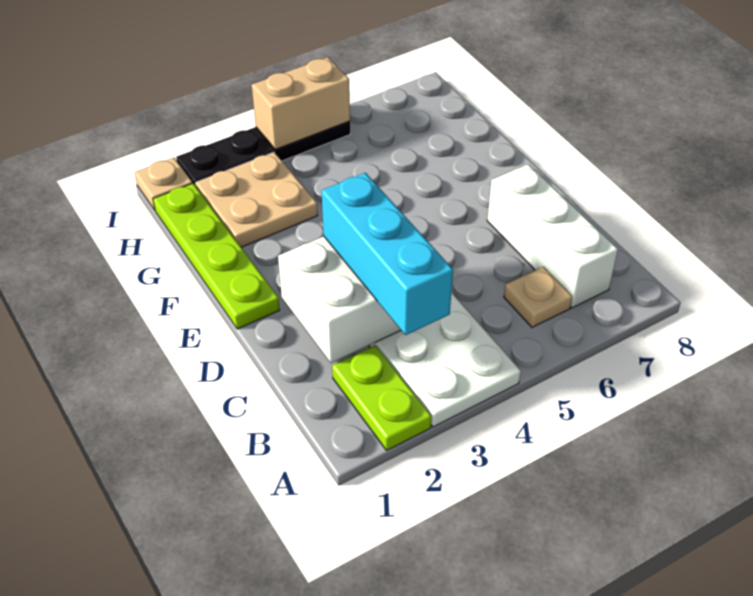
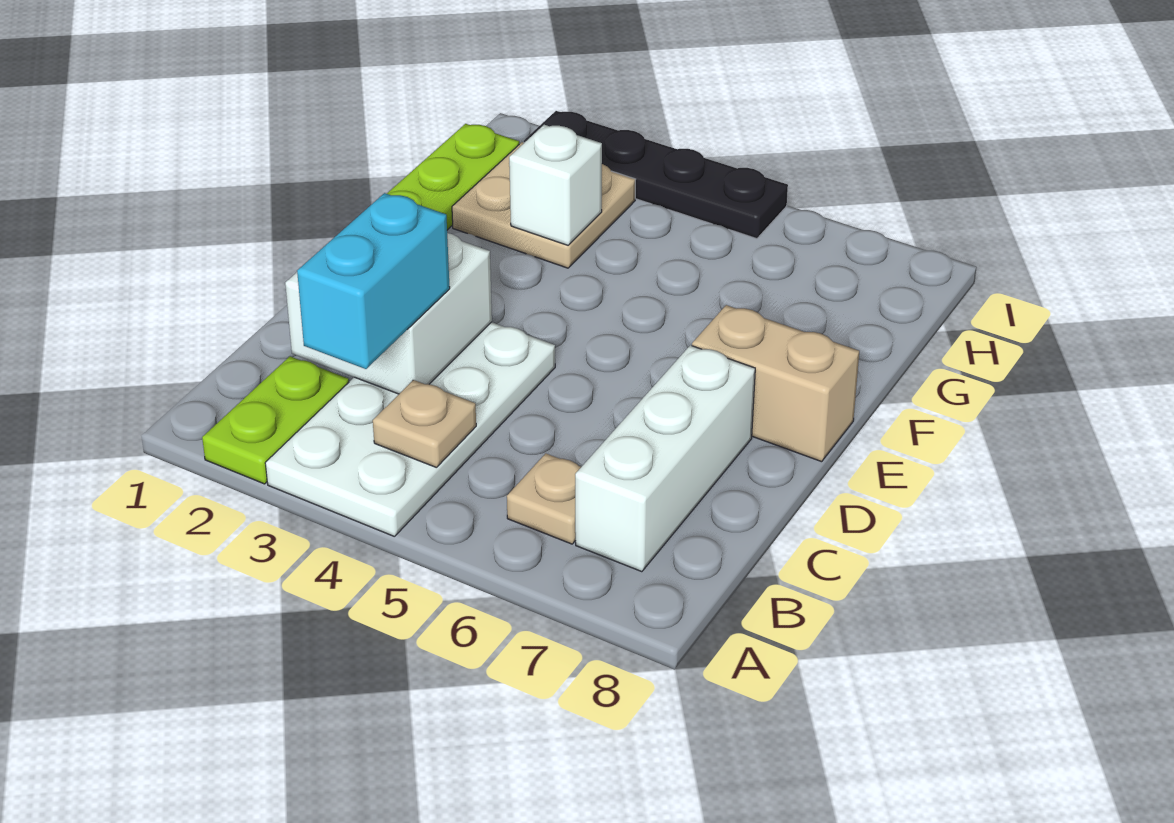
cyan brick B3:D3 level 3 -> cyan brick B3:C3 level 3
none -> white brick G3 level 2
tan plate I1 level 1 -> tan plate B4 level 2
tan brick I4:I5 level 2 -> tan brick E7:E8 level 1

